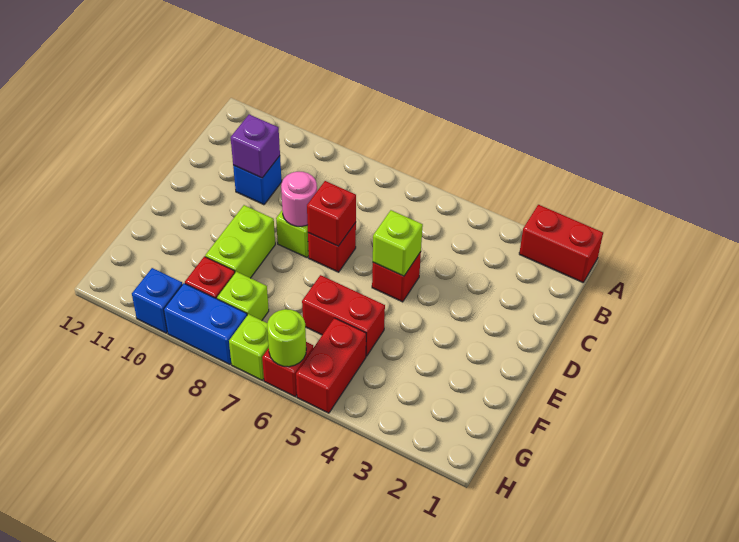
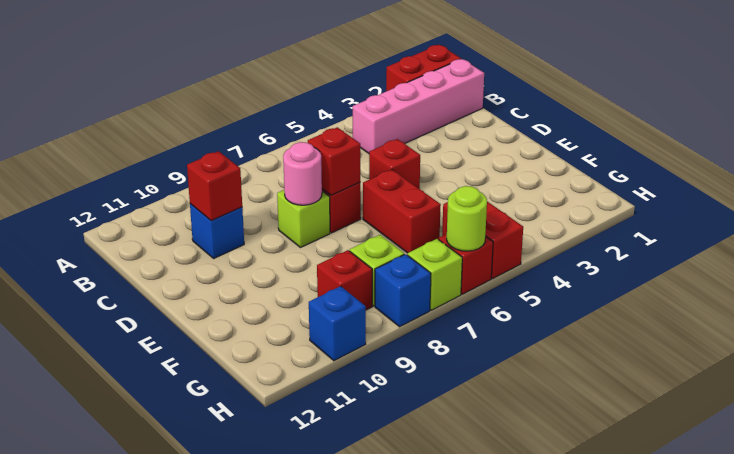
none -> pink brick B1:B4 level 1
purple brick C10 level 2 -> red brick C10 level 2
lime brick D5 level 2 -> none
lime brick E9:F9 level 1 -> none
red brick F5:F6 level 1 -> red brick E6:F6 level 1
blue brick H8:H9 level 1 -> blue brick H8 level 1

